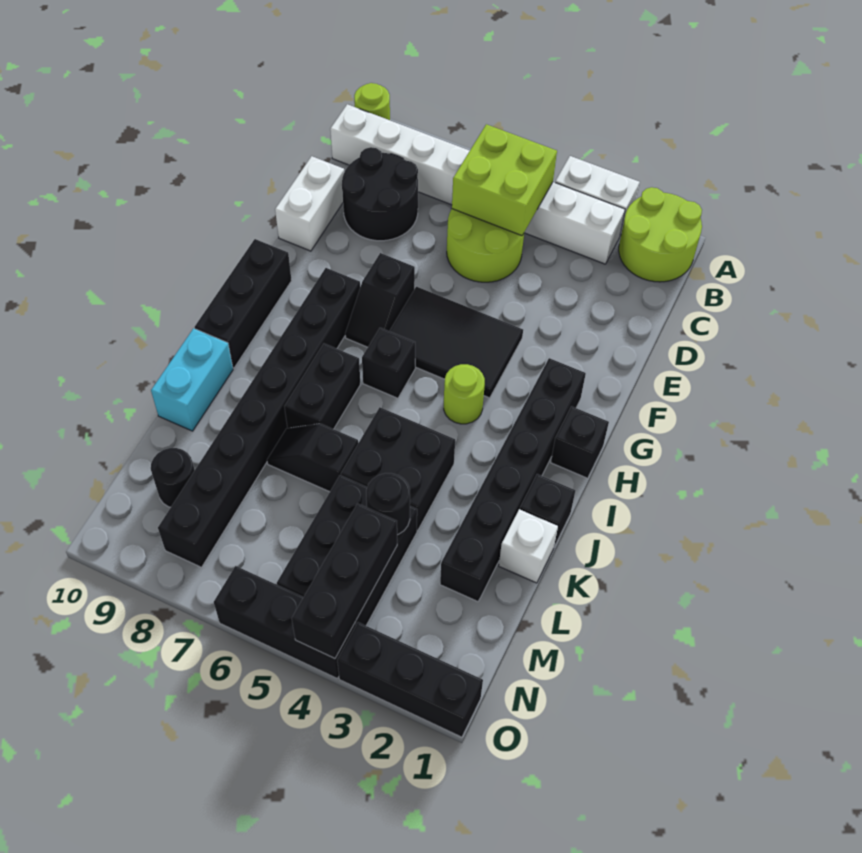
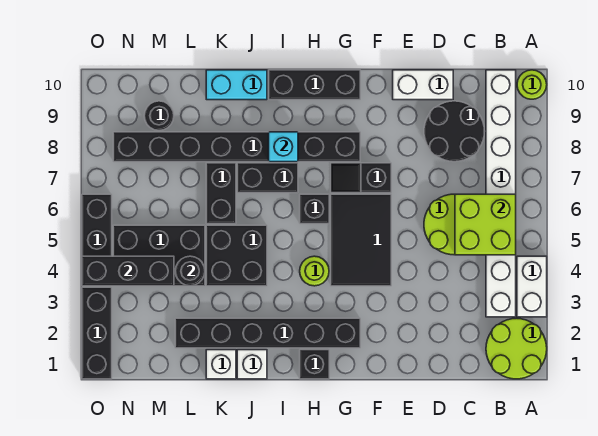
none -> cyan brick I8 level 2
black brick J1 level 1 -> white brick J1 level 1
black slope K6:K7 level 1 top 6 -> black brick K6:K7 level 1

